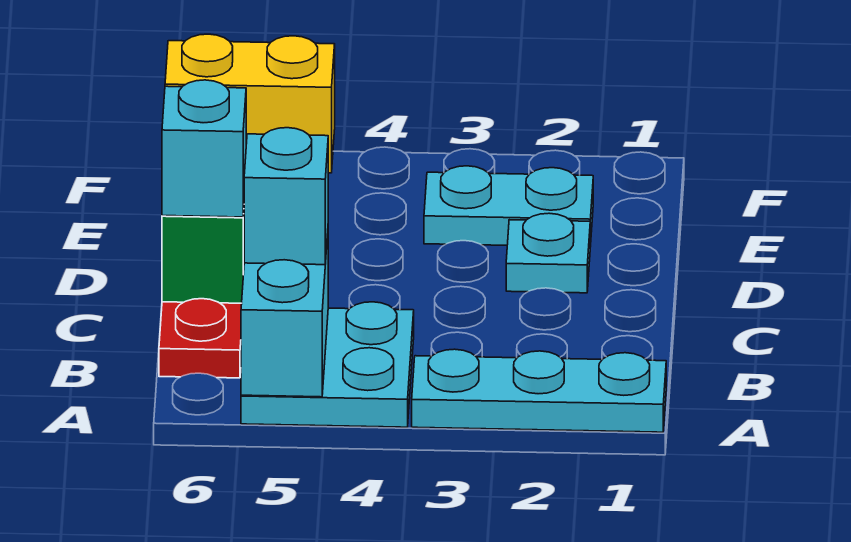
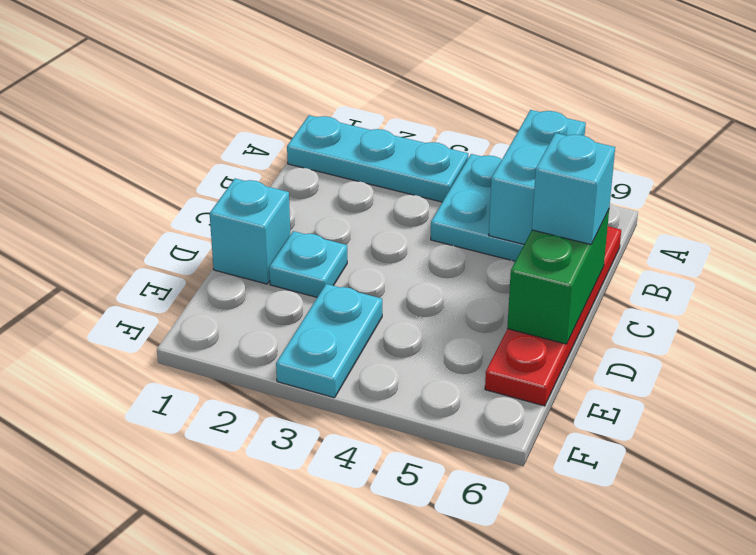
cyan brick B5 level 3 -> cyan brick D1 level 1
yellow brick D5:D6 level 3 -> none
cyan plate E2:E3 level 1 -> cyan plate E3:F3 level 1

